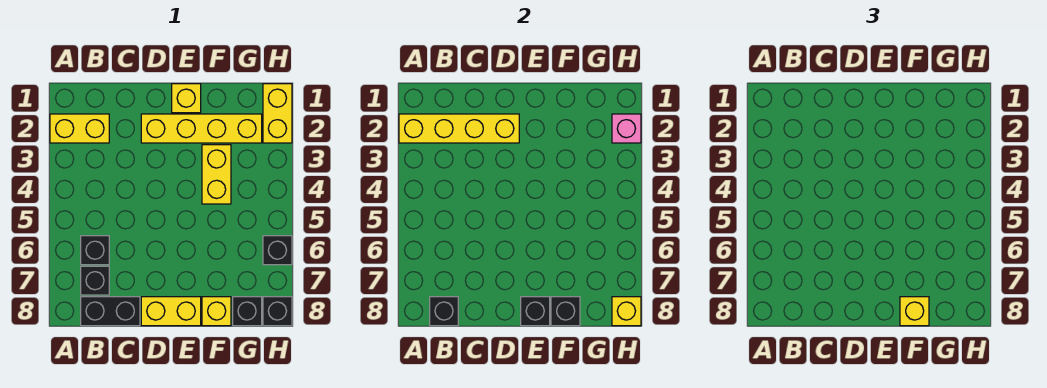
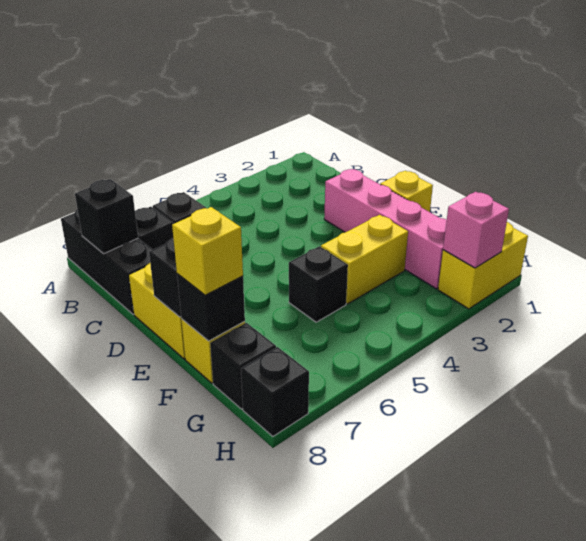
yellow brick A2:B2 level 1 -> none
yellow brick A2:D2 level 2 -> none
black brick B8:C8 level 1 -> black brick A8:C8 level 1
yellow brick D2:G2 level 1 -> pink brick D2:G2 level 1
black brick H6 level 1 -> black brick F5 level 1
yellow brick H8 level 2 -> none

